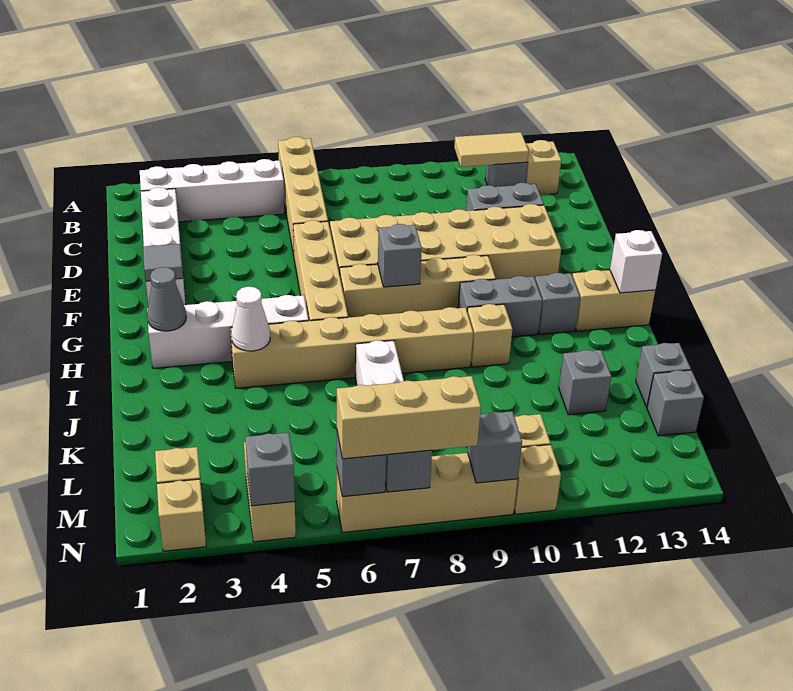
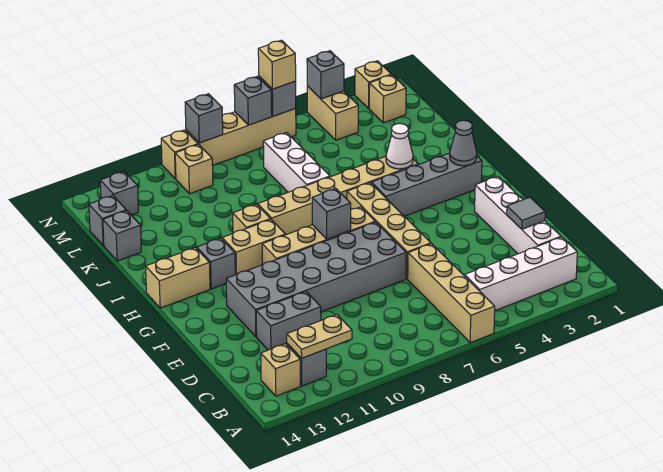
tan tile B11:B12 level 2 -> tan plate B11:B12 level 2
tan brick E7:F12 level 1 -> grey brick E7:F12 level 1
grey tile F2 level 2 -> grey tile D2 level 2
white brick H2:H5 level 1 -> grey brick H2:H5 level 1
grey brick H10:H11 level 1 -> tan brick H10:H11 level 1
white brick H14 level 2 -> none
grey brick K12 level 1 -> grey brick M13 level 1
tan brick N6:N8 level 3 -> tan brick N6 level 3

